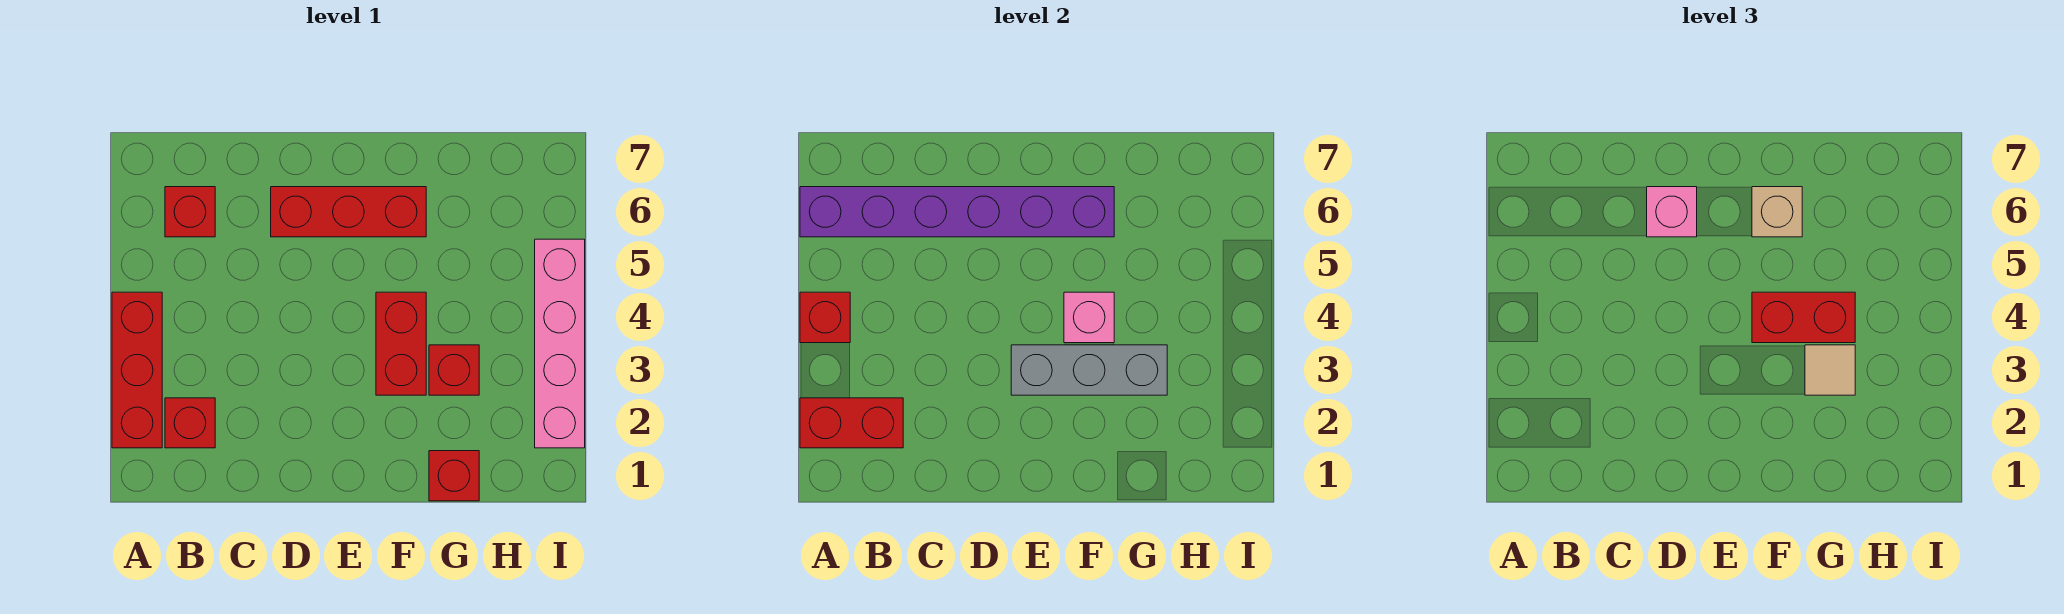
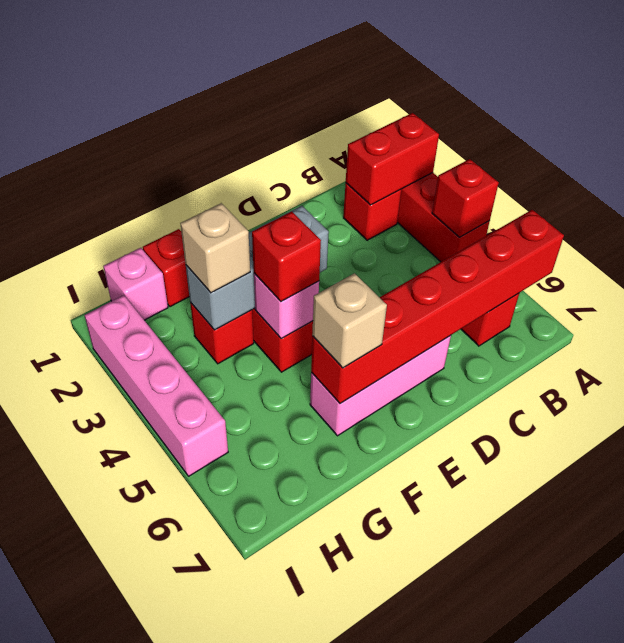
purple brick A6:F6 level 2 -> red brick A6:F6 level 2
red brick D6:F6 level 1 -> pink brick D6:F6 level 1
pink brick D6 level 3 -> pink brick H1 level 1
red brick F4:G4 level 3 -> red brick F4 level 3
tan tile G3 level 3 -> tan brick G3 level 3

